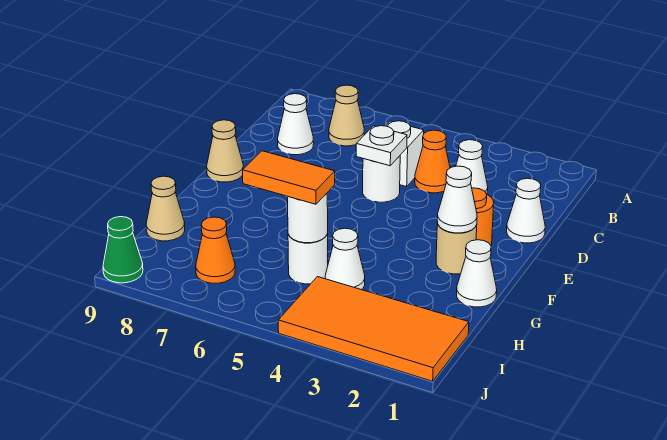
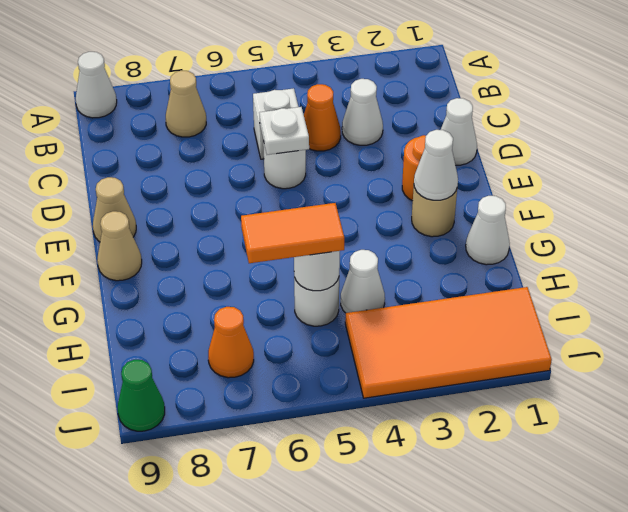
white cone C8 level 1 -> white cone A9 level 1
tan cone H9 level 1 -> tan cone F9 level 1

